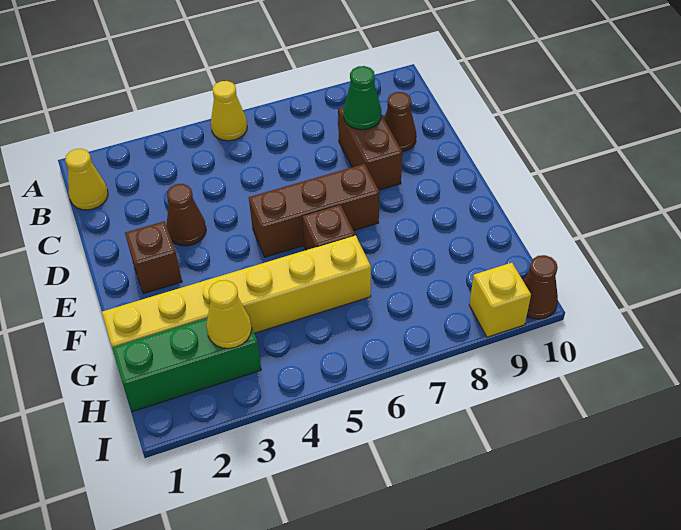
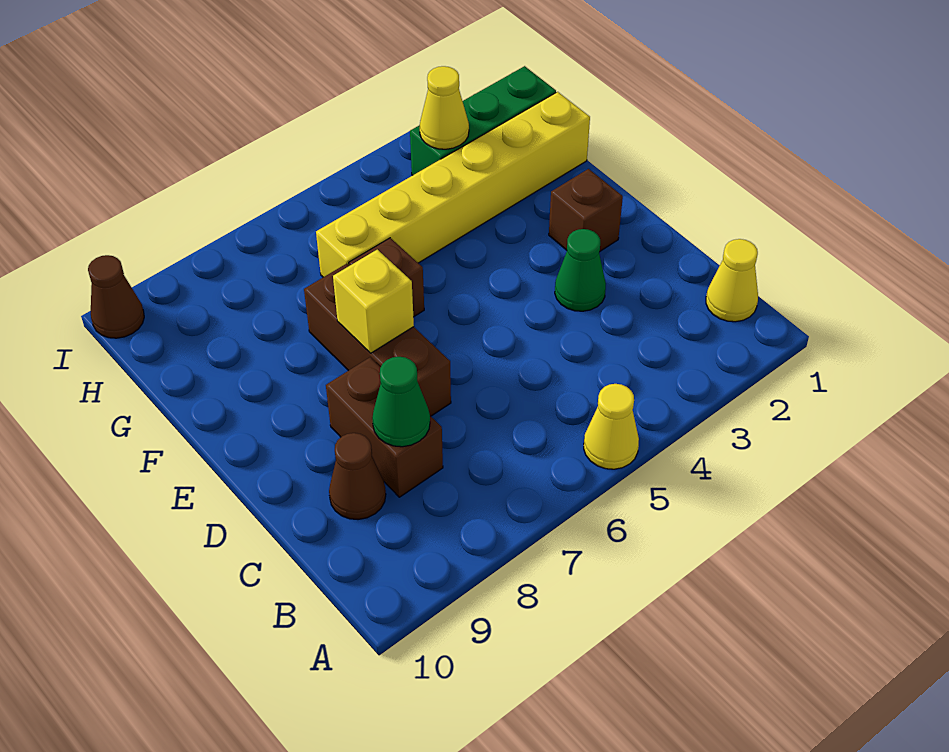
brown cone D3 level 1 -> green cone D3 level 1
brown brick E5:E7 level 1 -> brown brick D7:F7 level 1
yellow brick I9 level 1 -> yellow brick E7 level 2

